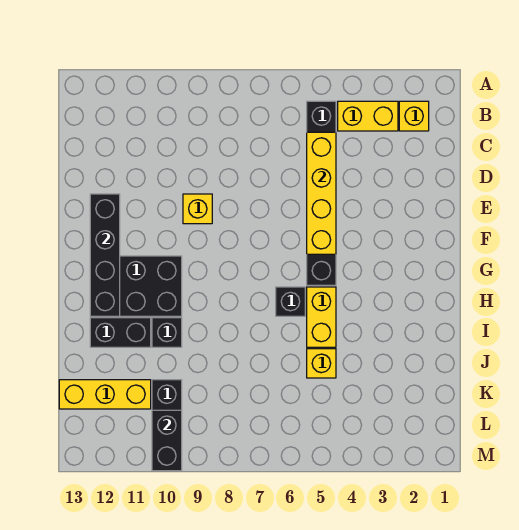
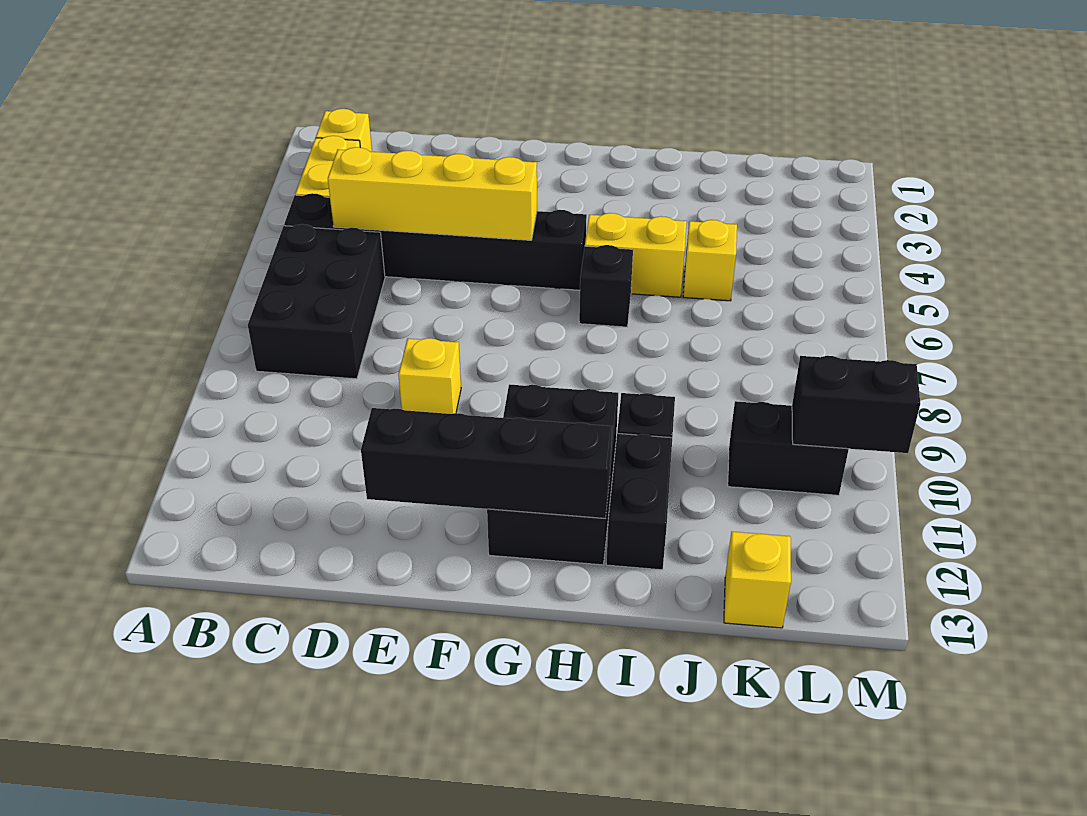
none -> black brick B6:C8 level 1
yellow brick K11:K13 level 1 -> yellow brick K13 level 1

